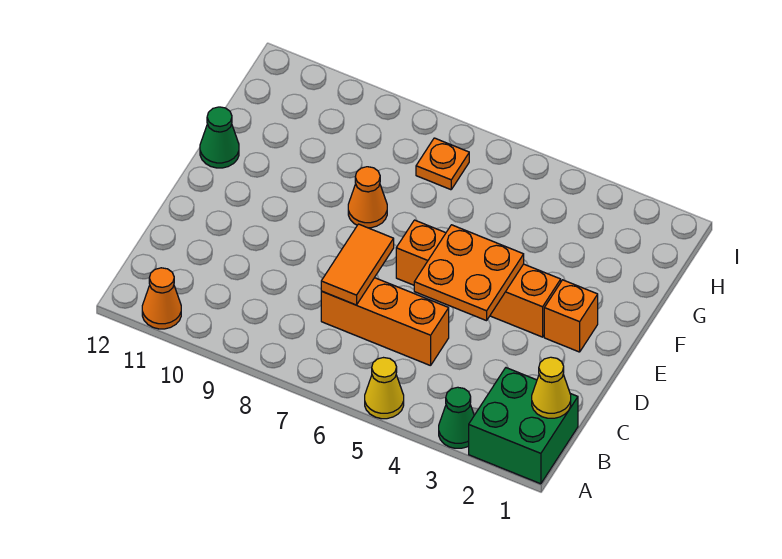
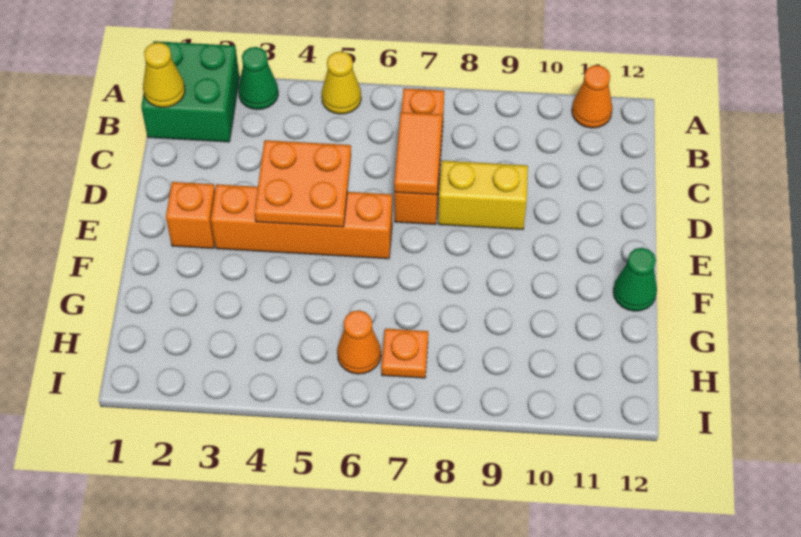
orange brick C5:C7 level 1 -> orange brick B7:D7 level 1
none -> yellow brick D8:D9 level 1
orange cone F8 level 1 -> orange cone H6 level 1

